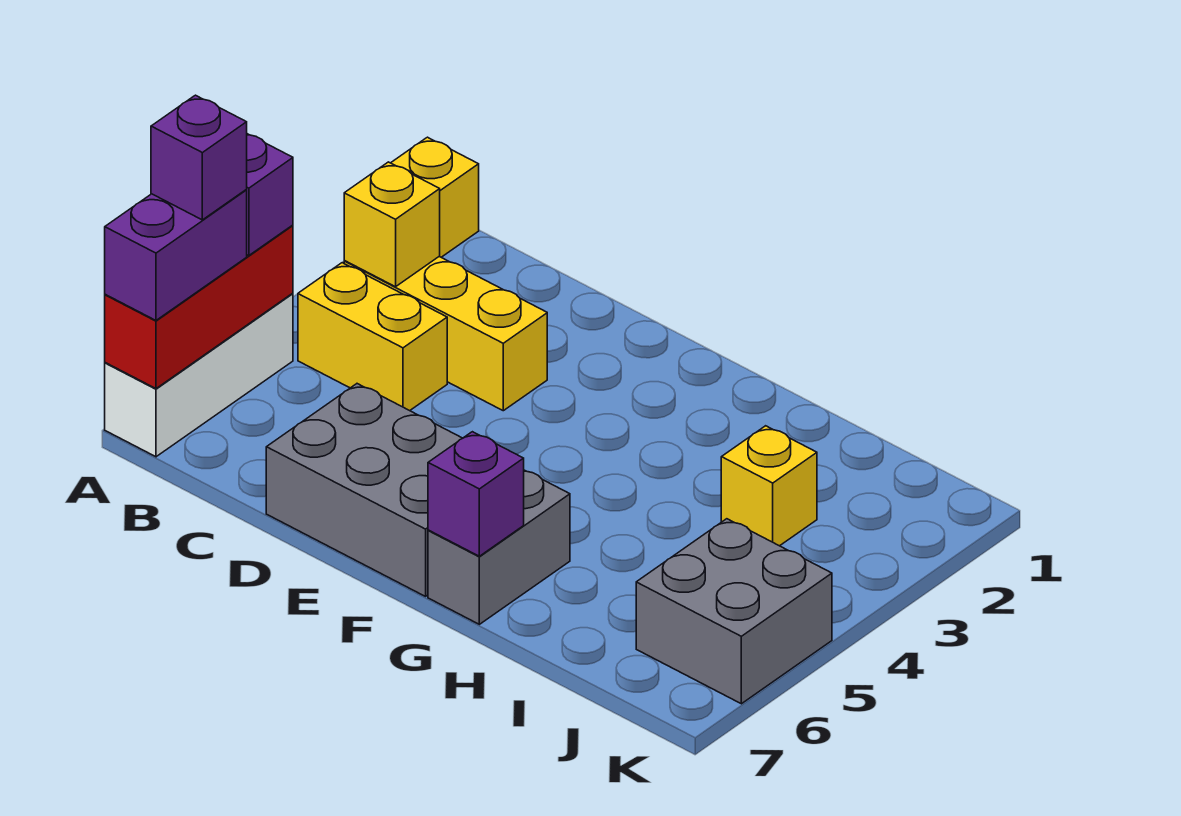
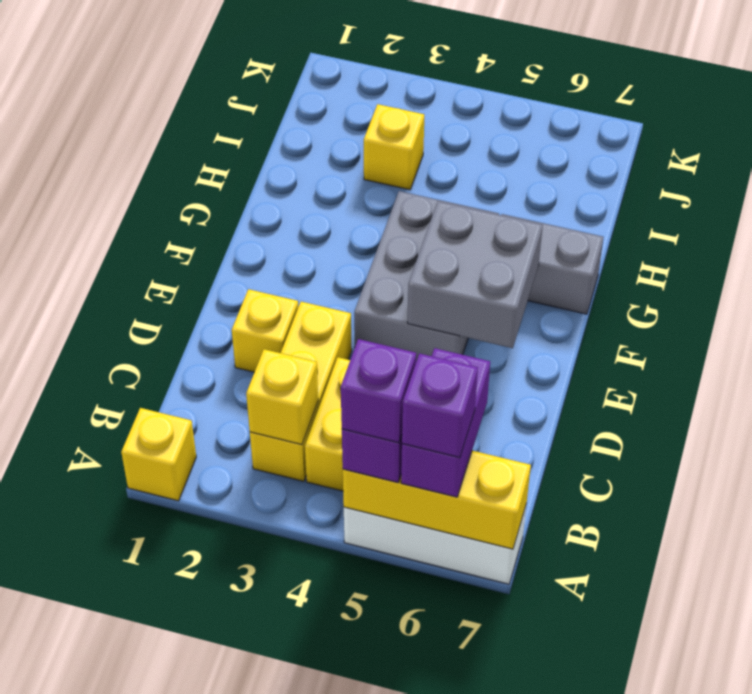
red brick A5:A7 level 2 -> yellow brick A5:A7 level 2
purple brick A6:A7 level 3 -> purple brick A6:B6 level 3
none -> yellow brick D2 level 1
grey brick D6:F7 level 1 -> grey brick E4:G5 level 1
purple brick G7 level 2 -> purple brick A5 level 4
grey brick J5:K6 level 1 -> grey brick E5:F6 level 2

